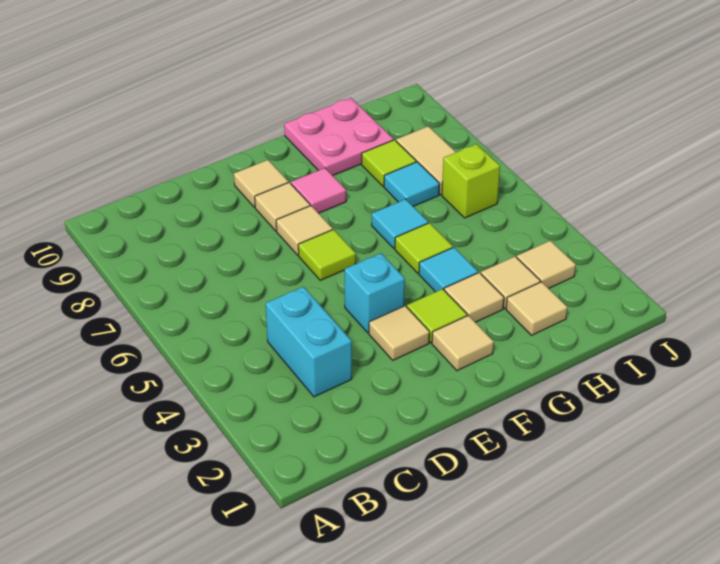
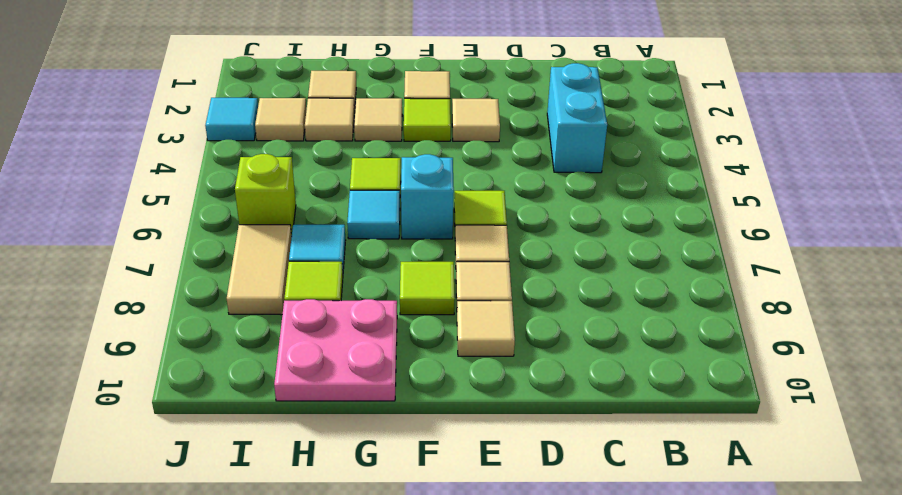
cyan brick E4 level 1 -> cyan brick F6 level 1
pink tile F8 level 1 -> lime tile F8 level 1
cyan tile G4 level 1 -> cyan tile J3 level 1

